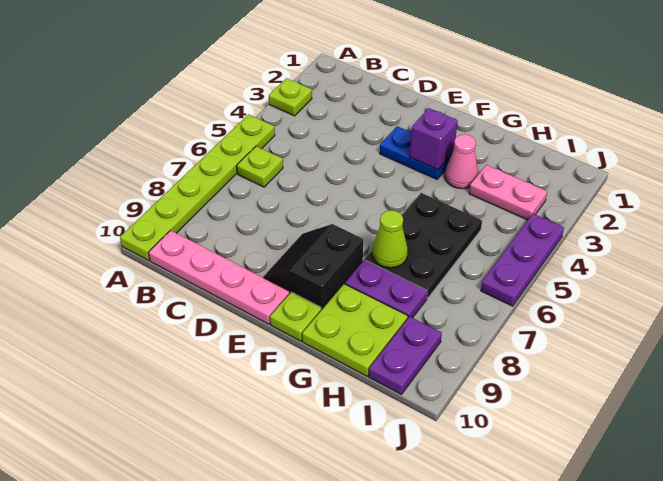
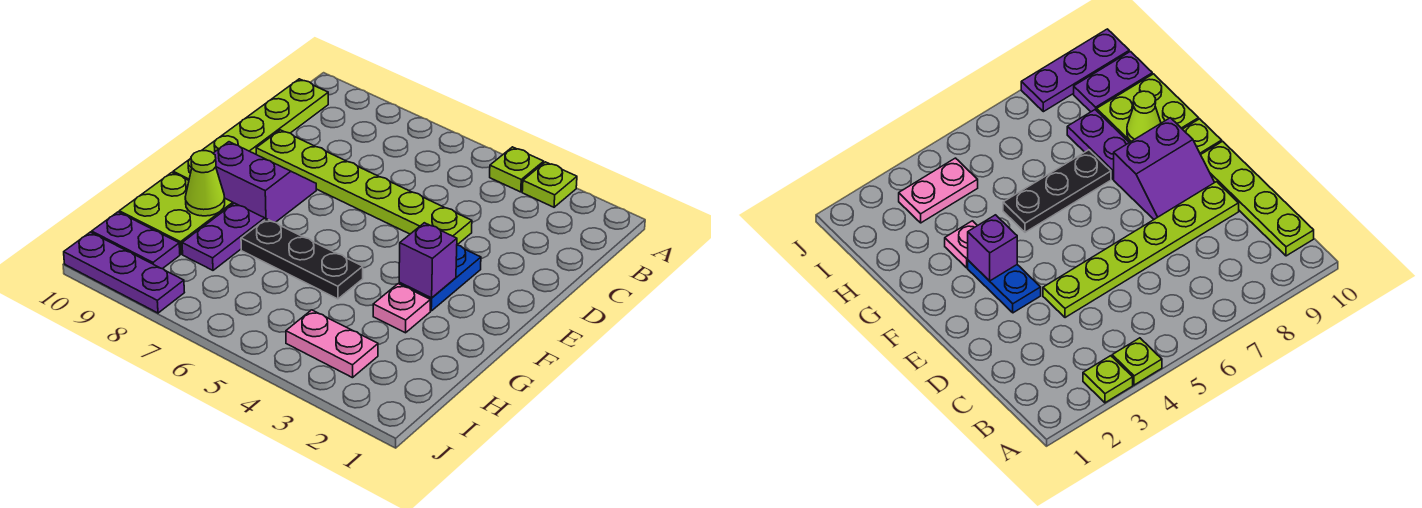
lime plate A5:A10 level 1 -> lime plate D4:D9 level 1
lime plate B6 level 1 -> lime plate A4 level 1
pink plate B10:E10 level 1 -> lime plate B10:E10 level 1
black slope E8:F9 level 1 top F -> purple slope E8:F9 level 1 top F
pink cone G3 level 1 -> pink plate G3 level 1
black plate G5:H7 level 1 -> black plate G5:G7 level 1
lime cone G7 level 2 -> lime cone G9 level 2
pink plate H3:I3 level 1 -> pink plate I3:I4 level 1
purple plate J4:J6 level 1 -> purple plate J8:J10 level 1

